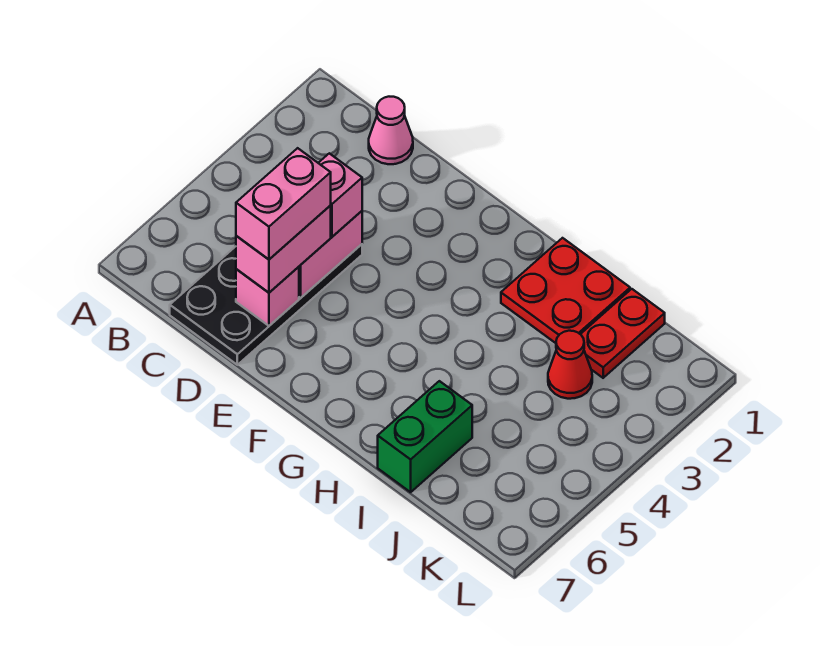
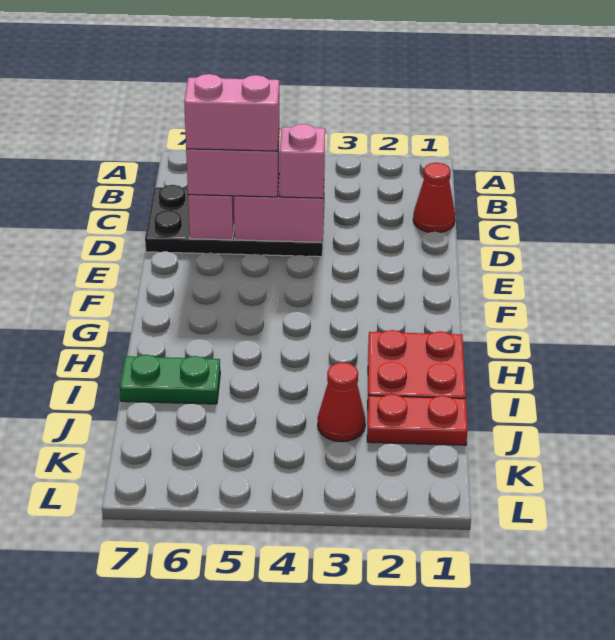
pink cone C1 level 1 -> red cone C1 level 1
green brick I6:I7 level 1 -> green plate I6:I7 level 1

